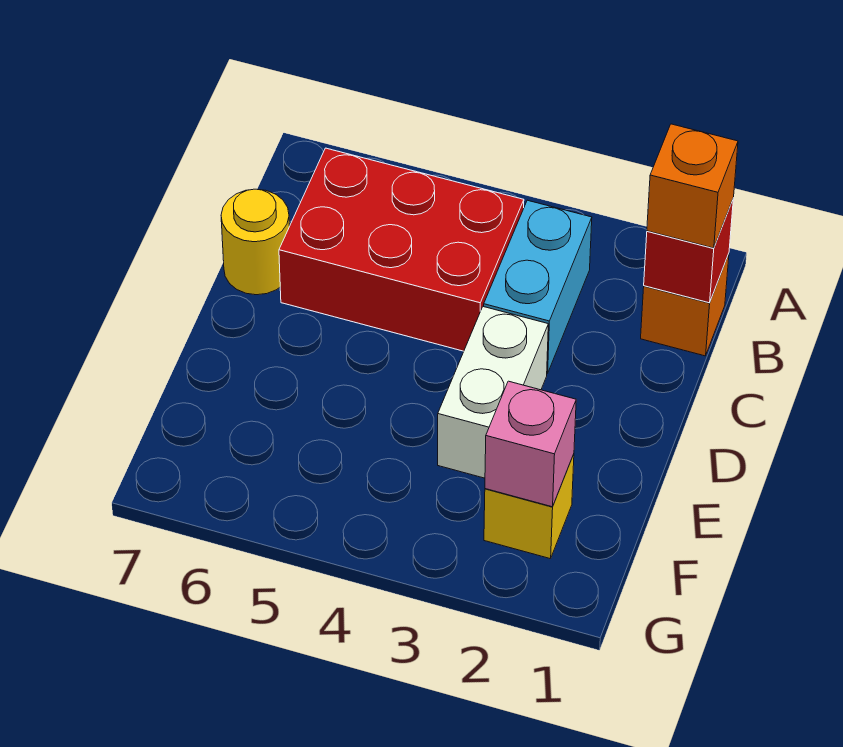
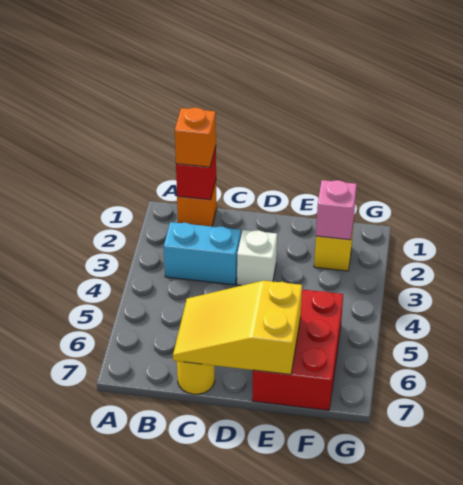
red brick B4:C6 level 1 -> red brick E5:F7 level 1
none -> yellow slope C6:E7 level 2 top E
white brick D3:E3 level 1 -> white brick D3 level 1

